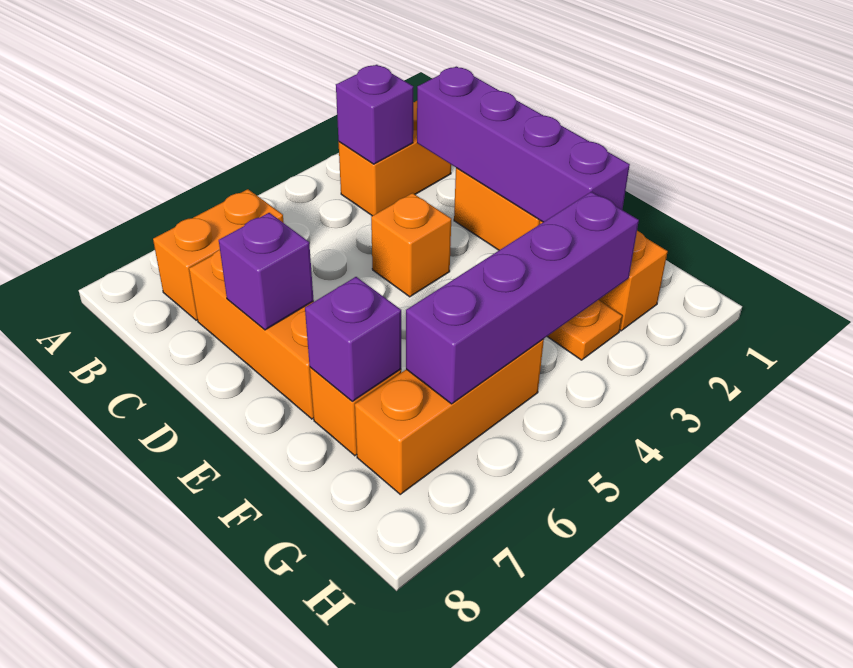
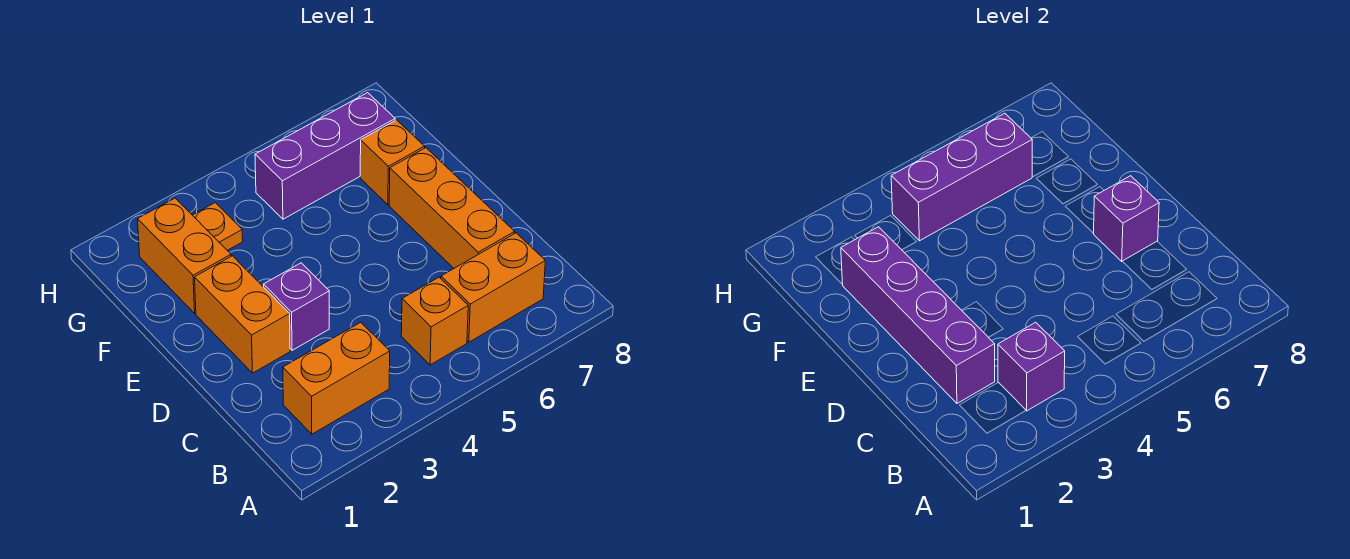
orange brick D4 level 1 -> orange brick B5 level 1
purple brick F7 level 2 -> purple brick D3 level 1
purple brick G3:G6 level 2 -> purple brick G4:G6 level 2
orange brick G5:G7 level 1 -> purple brick G5:G7 level 1

